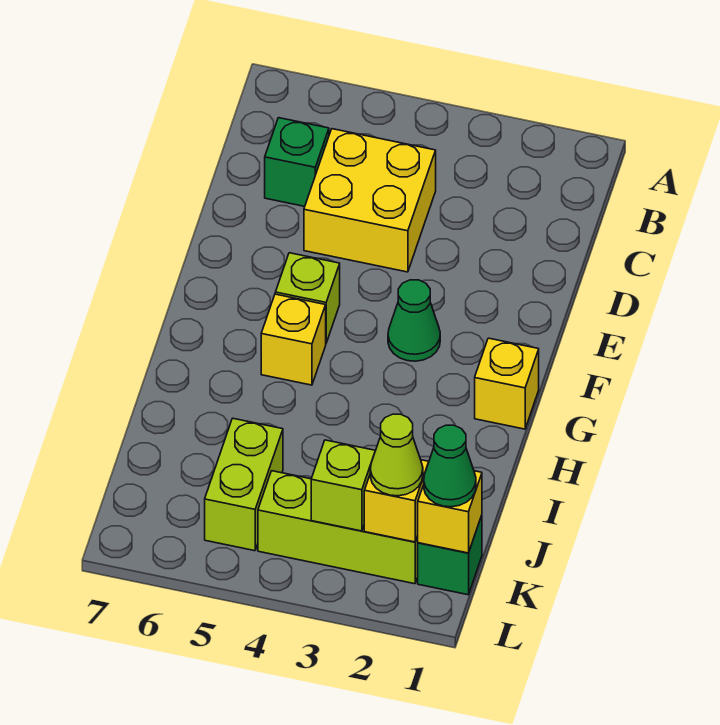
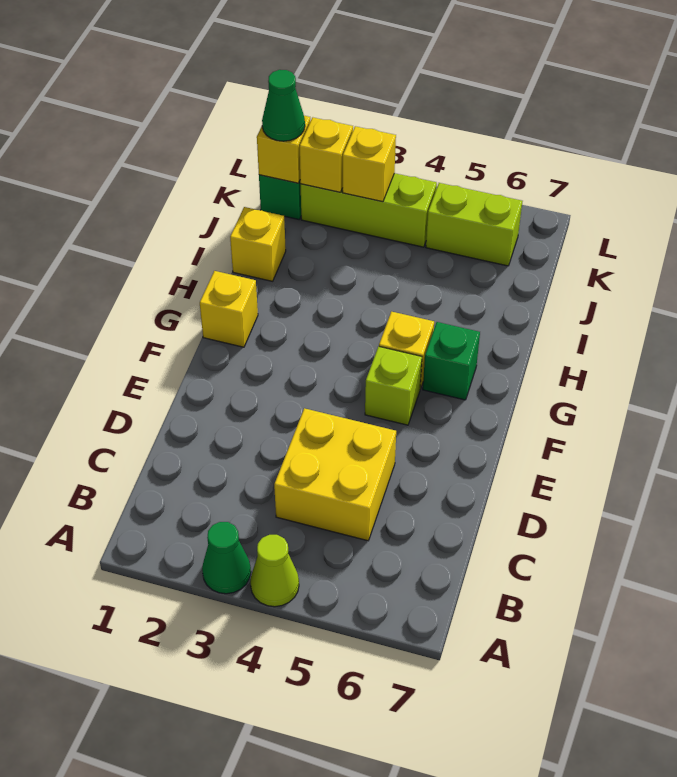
green brick C6 level 1 -> green brick G6 level 1
green cone F3 level 1 -> green cone A3 level 1
none -> yellow brick I1 level 1
lime brick J5:K5 level 1 -> lime brick K5:K6 level 1
lime cone K2 level 3 -> lime cone A4 level 1
lime brick K3 level 2 -> yellow brick K3 level 2

